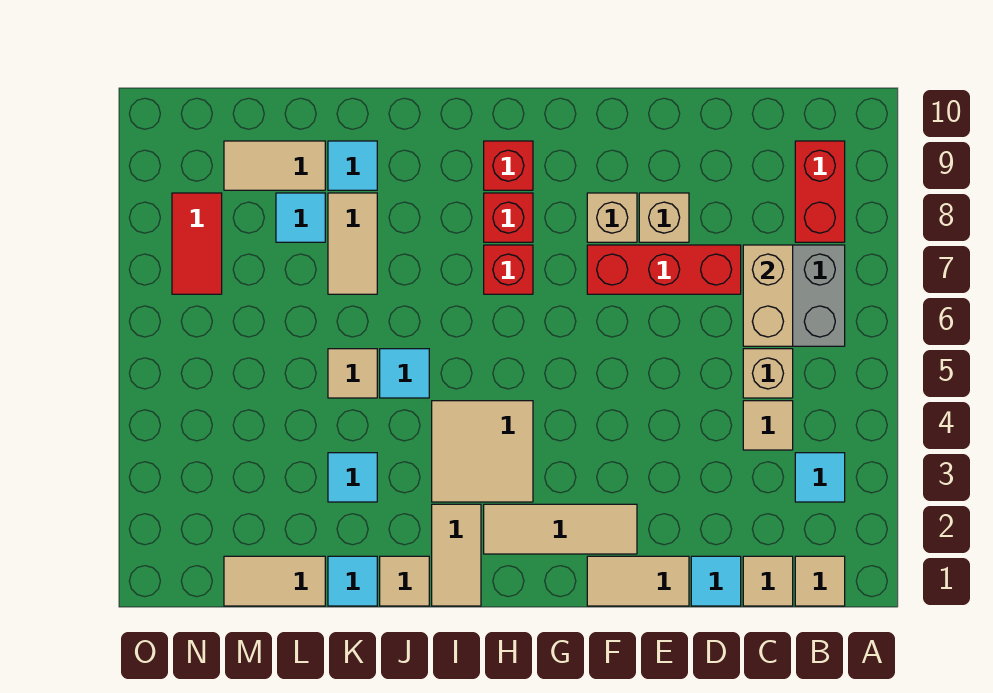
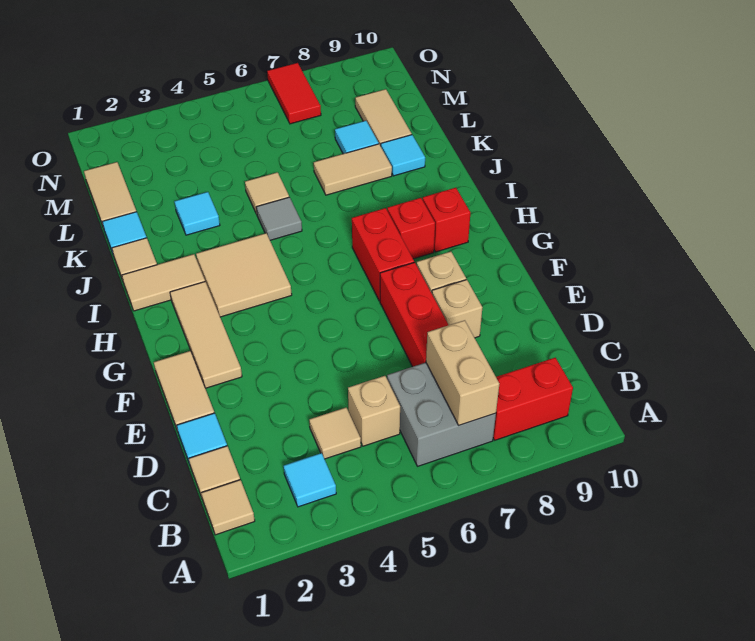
tan brick C6:C7 level 2 -> tan brick B7:C7 level 2
red brick H7 level 1 -> red brick G7:H7 level 1
cyan tile J5 level 1 -> grey tile J5 level 1
red tile N7:N8 level 1 -> red tile N7:O7 level 1

